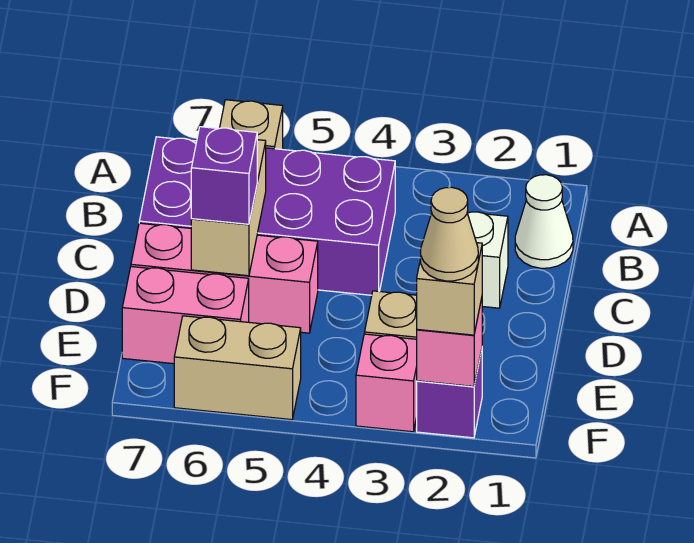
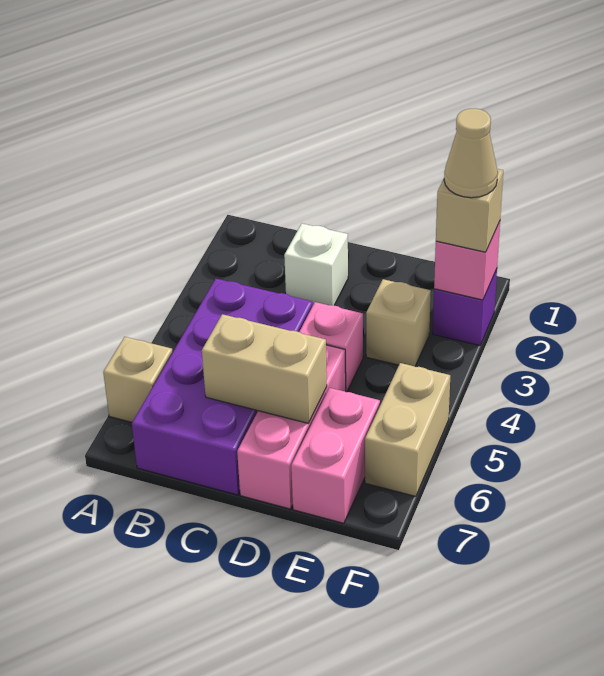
white cone B1 level 1 -> none
purple brick D6 level 3 -> none
pink brick F3 level 1 -> pink brick D4 level 1

